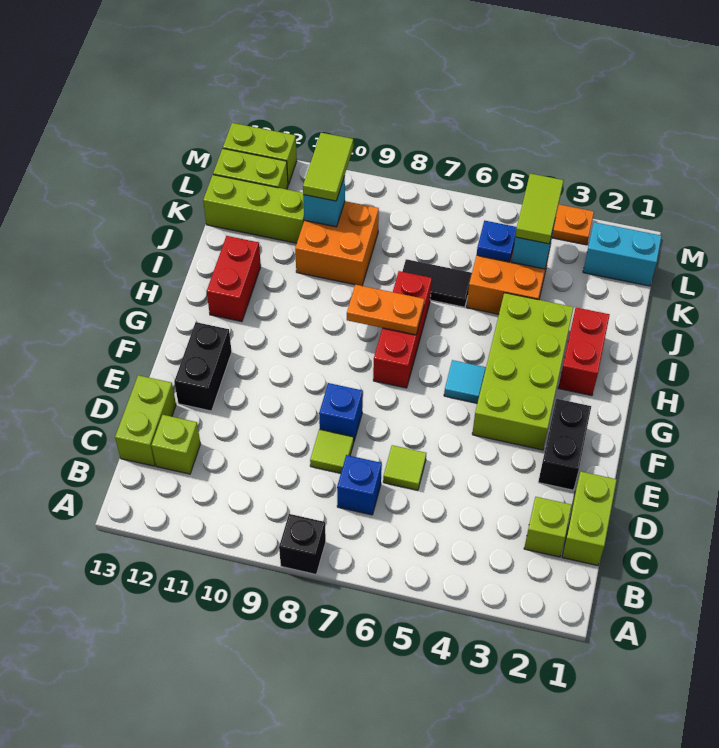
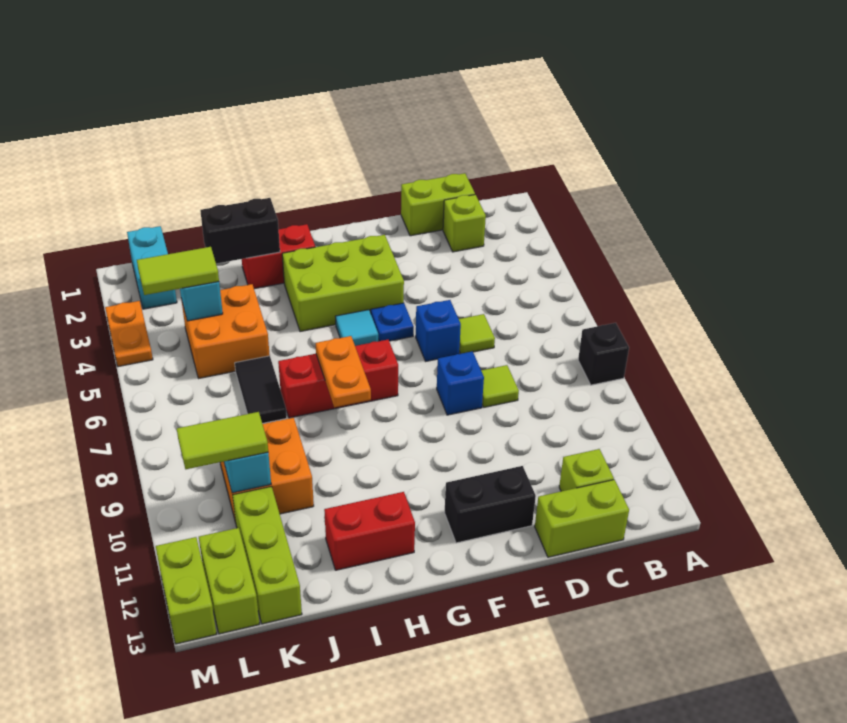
blue brick C7 level 1 -> blue brick E6 level 1
black brick E2:F2 level 1 -> black brick I2:J2 level 2
lime brick F3:I4 level 1 -> lime brick F3:H4 level 1
blue plate K5 level 2 -> blue plate F5 level 1

